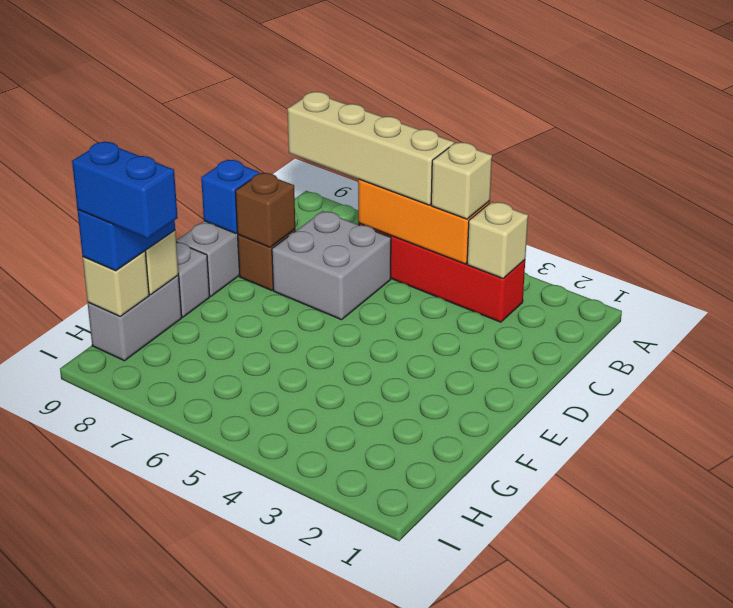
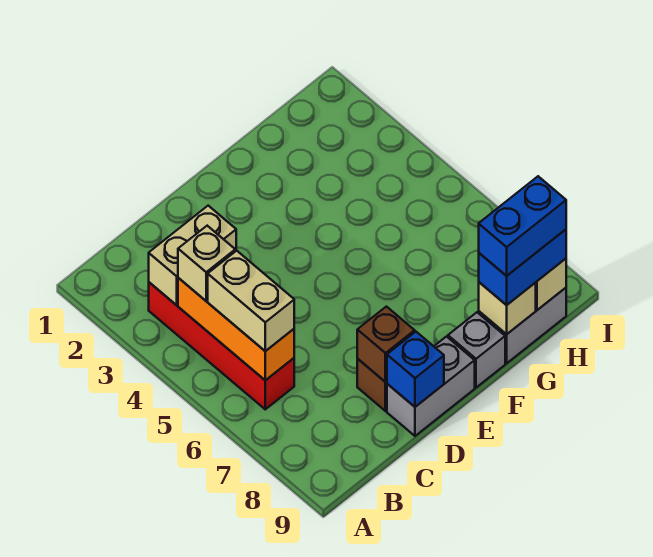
tan brick B3 level 2 -> tan brick B3:C3 level 2
tan brick B5:B8 level 3 -> tan brick B5:B6 level 3
grey brick C6:D7 level 1 -> none
blue brick H8:H9 level 4 -> blue brick G9:H9 level 4

